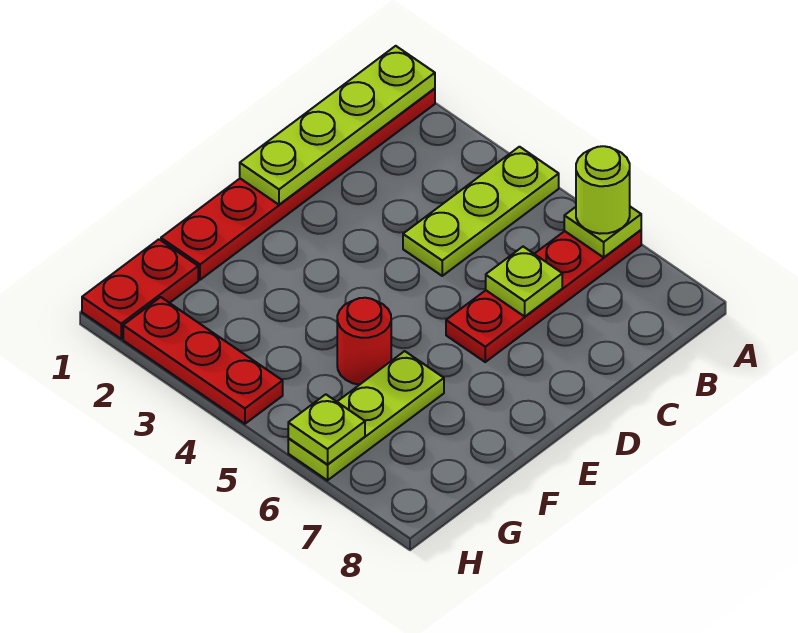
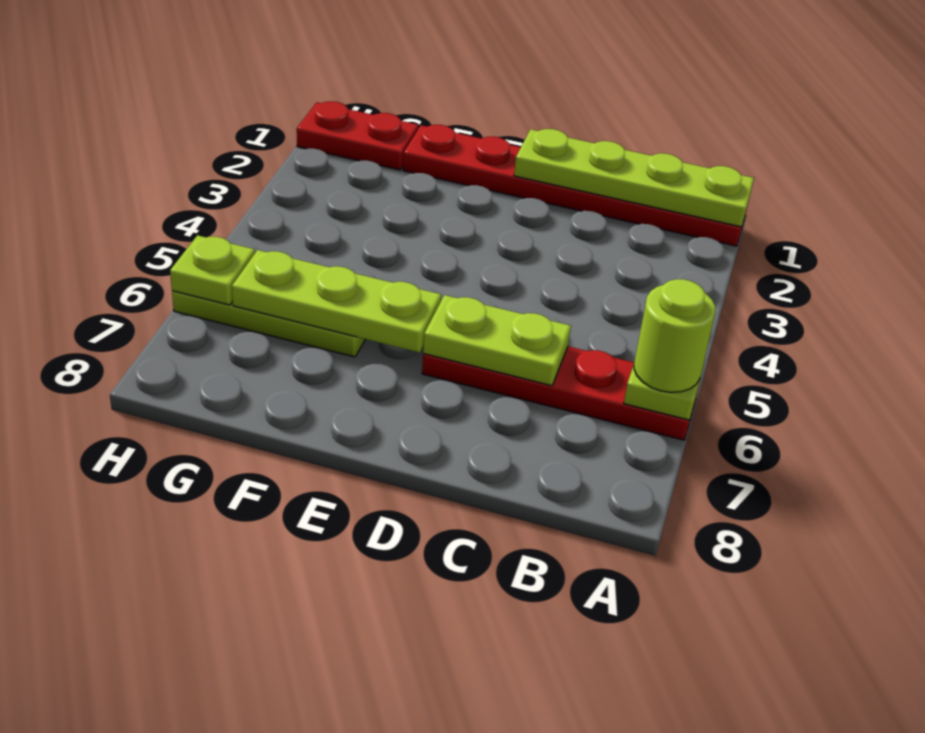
lime plate A4:C4 level 1 -> lime plate E6:G6 level 2
lime plate C6 level 2 -> lime plate C6:D6 level 2
red round brick F5 level 1 -> none
red plate H2:H4 level 1 -> none

